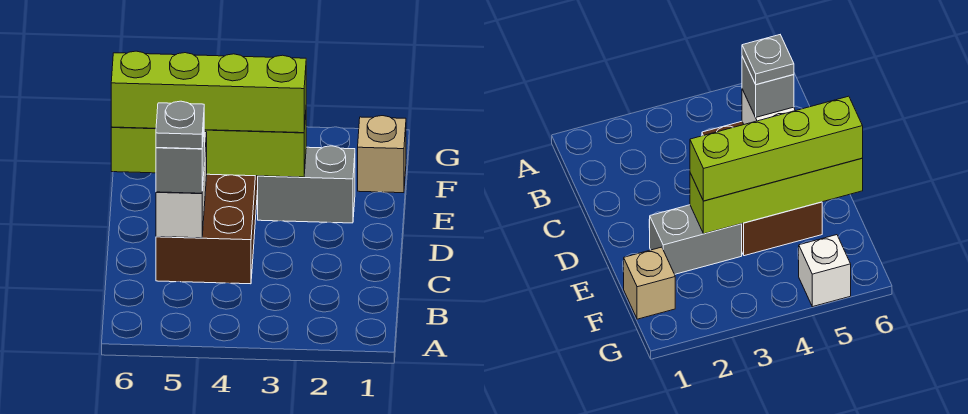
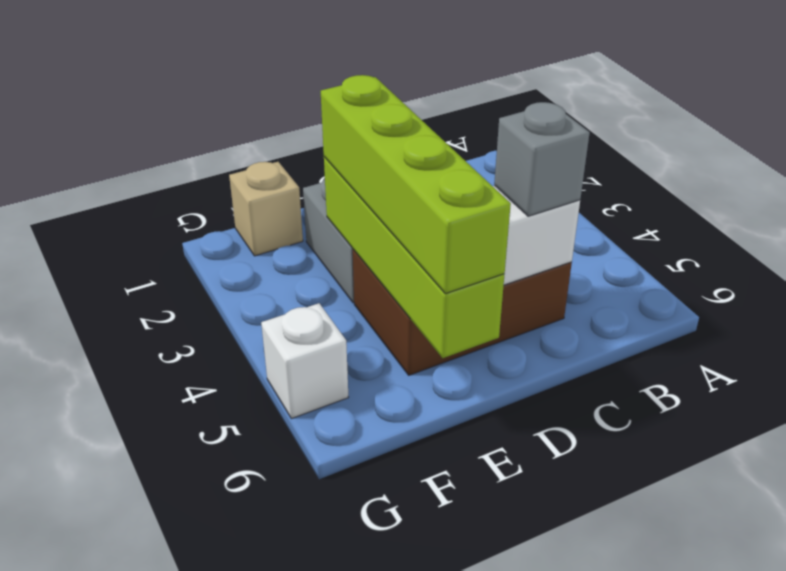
grey plate C5 level 4 -> none

